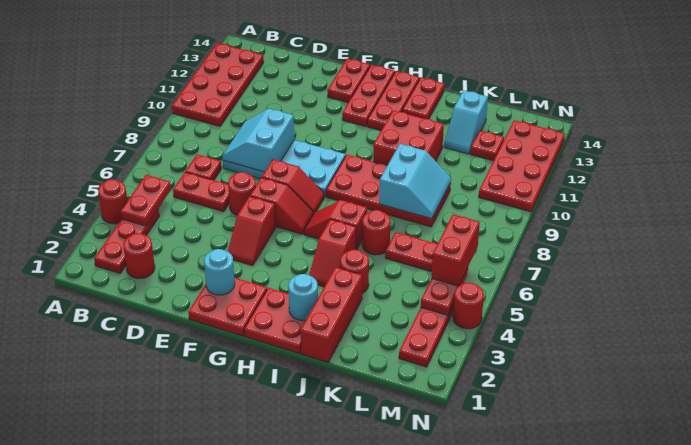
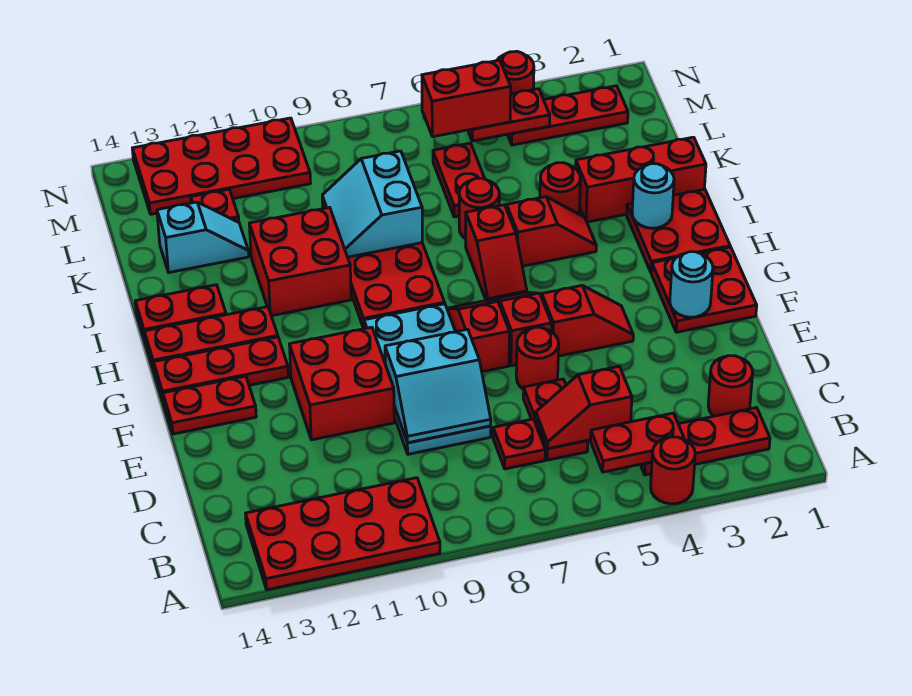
none -> red slope C5:C6 level 2 top 5
none -> red brick E10:F11 level 1
cyan slope J8:K9 level 2 top J -> cyan slope J8:K9 level 2 top 8

